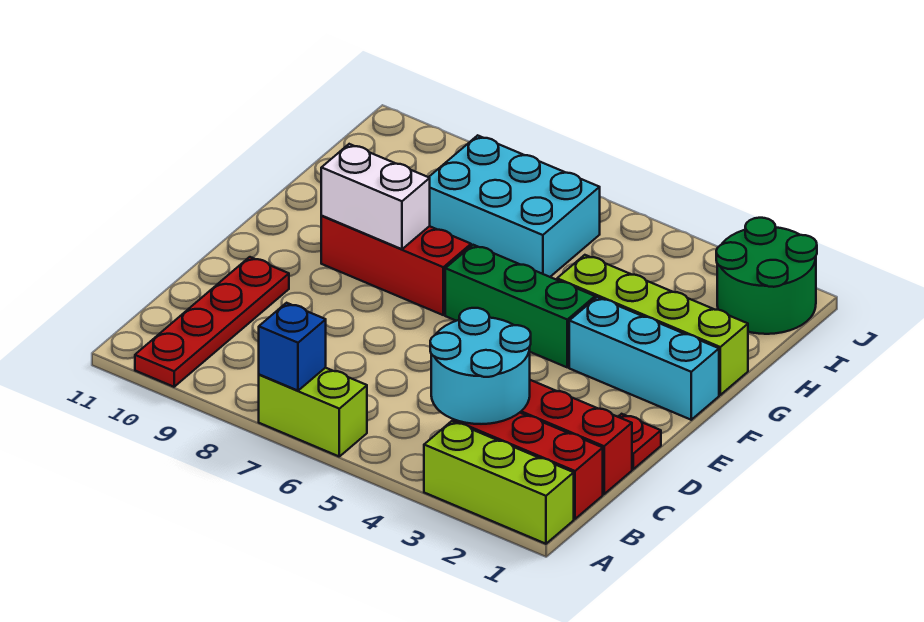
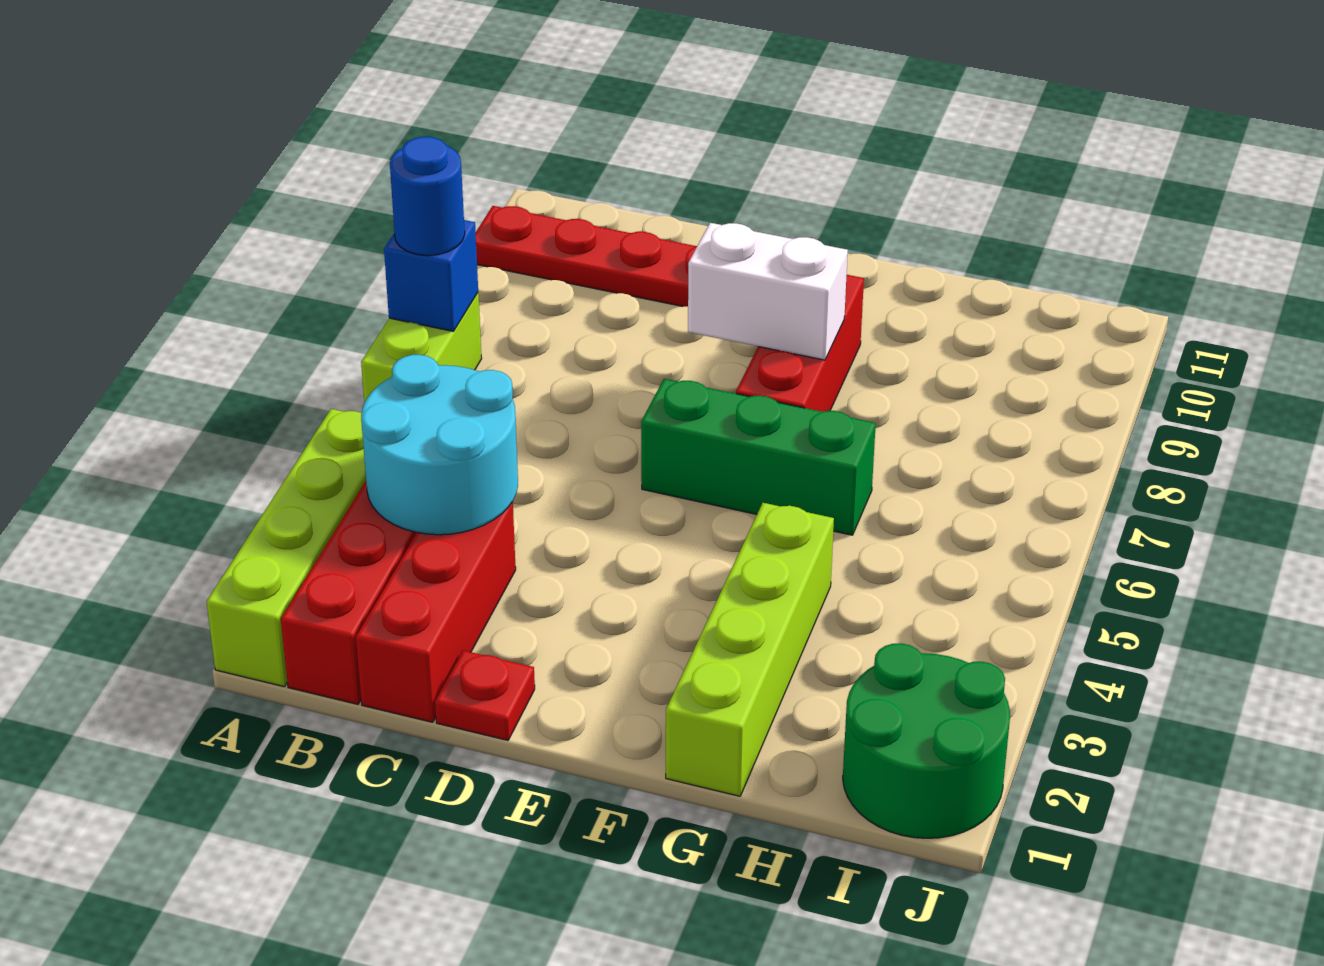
lime brick A1:A3 level 1 -> lime brick A1:A4 level 1
none -> blue round brick A7 level 3
cyan brick F1:F3 level 1 -> none
green brick F4:F6 level 1 -> green brick E6:G6 level 1
white brick F8:F9 level 2 -> white brick E8:F8 level 2
cyan brick H6:I8 level 1 -> none

